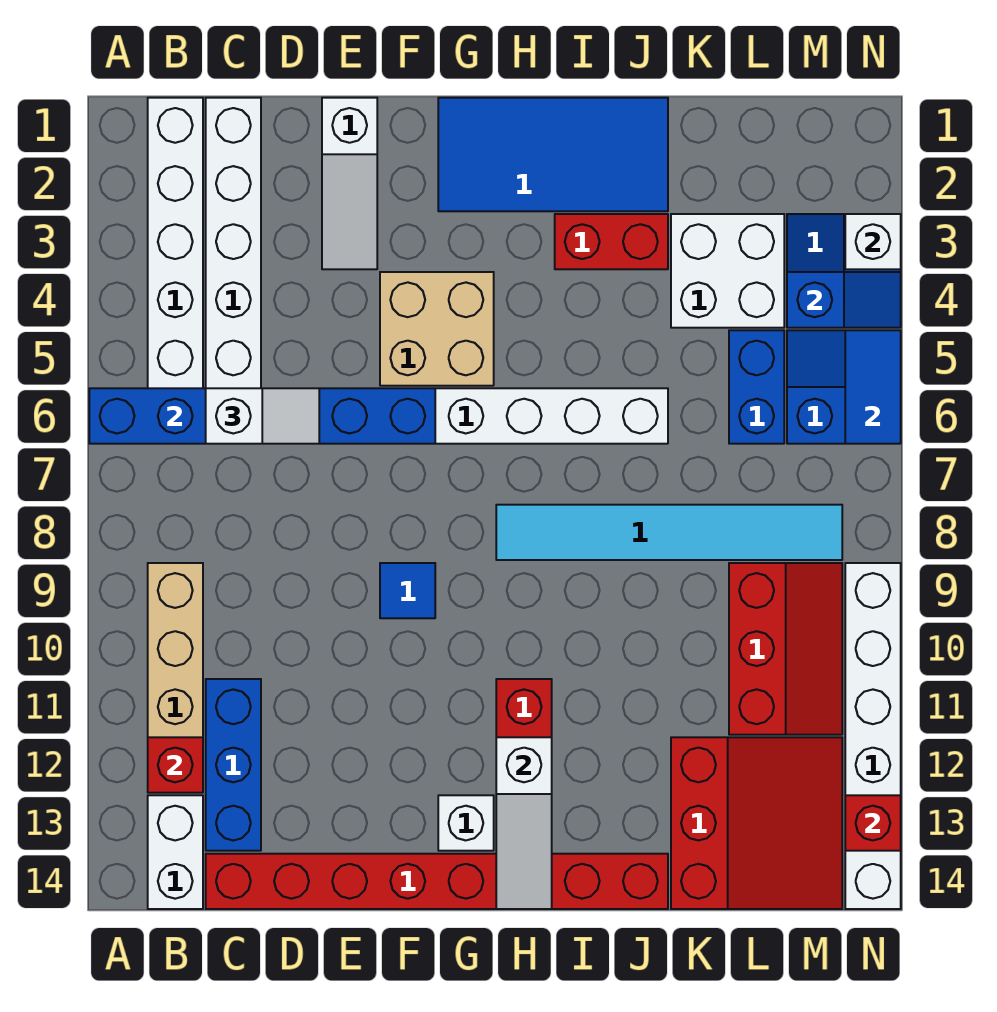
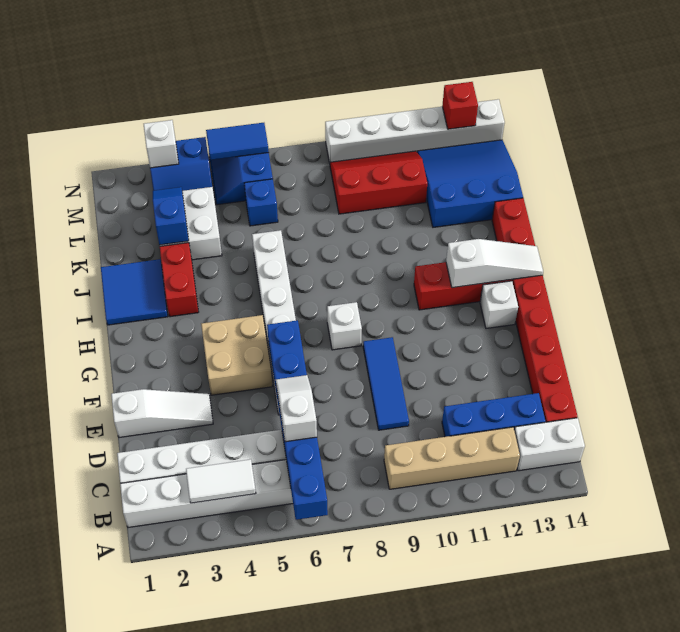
none -> white tile B3:B4 level 2
red brick B12 level 2 -> none
blue tile F9 level 1 -> blue tile D9:F9 level 1
blue tile G1:J2 level 1 -> blue tile I1:J2 level 1
none -> white brick G8 level 1
cyan tile H8:M8 level 1 -> none
red slope K12:M14 level 1 top K -> blue slope K12:M14 level 1 top K
blue brick L5:L6 level 1 -> blue brick L6 level 1
blue slope M4:N4 level 2 top M -> blue slope K3:L3 level 2 top K

